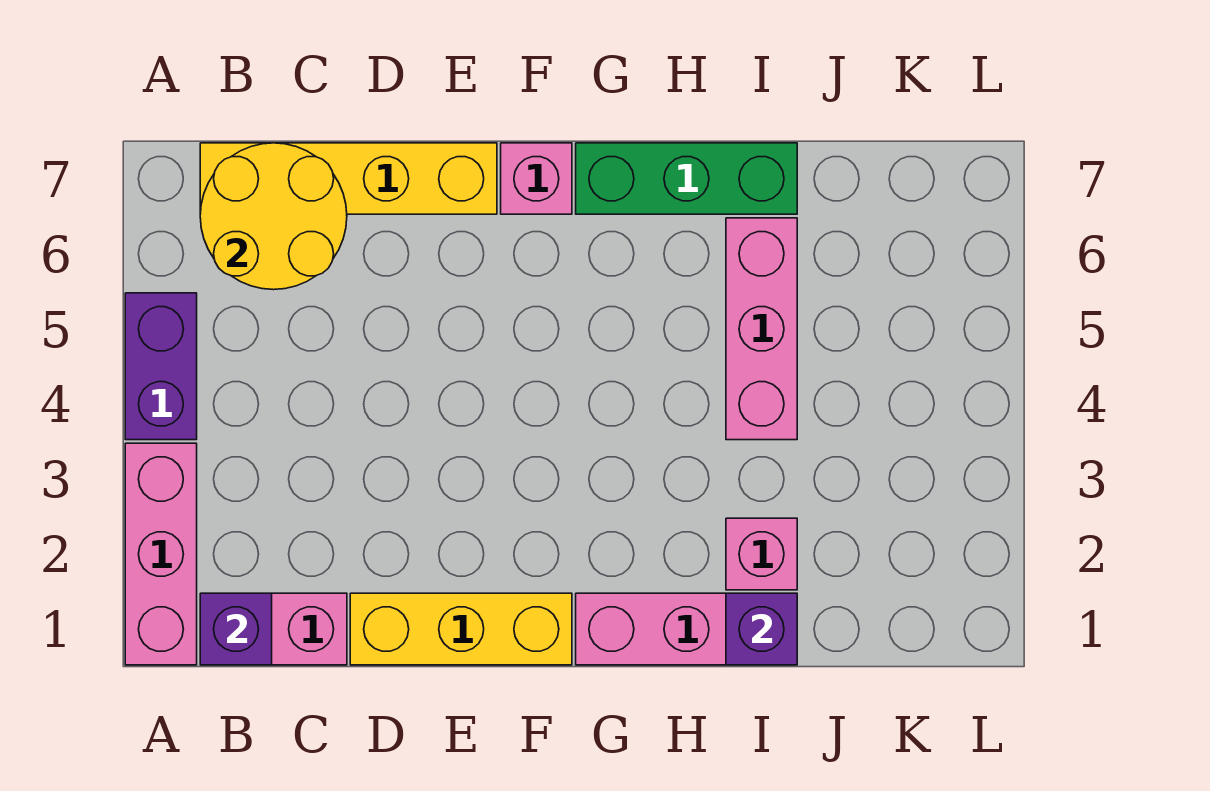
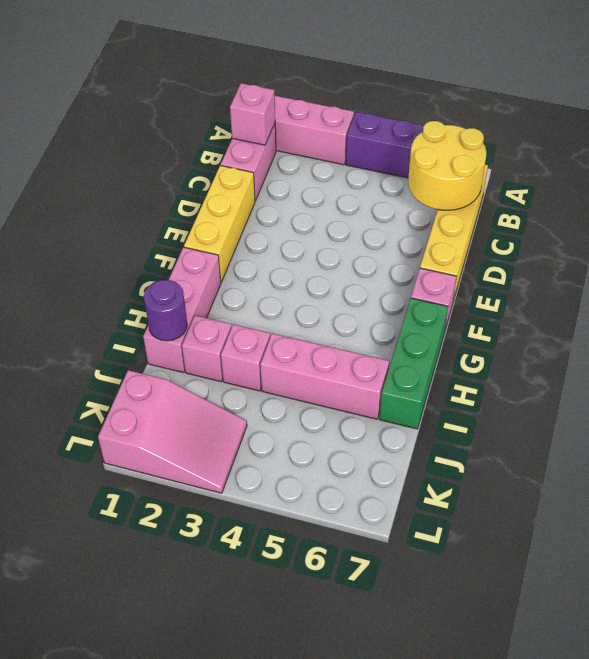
purple brick B1 level 2 -> pink brick B1 level 2
purple brick I1 level 2 -> purple round brick I1 level 2
none -> pink brick I3 level 1
none -> pink slope K1:L3 level 1 top 1

